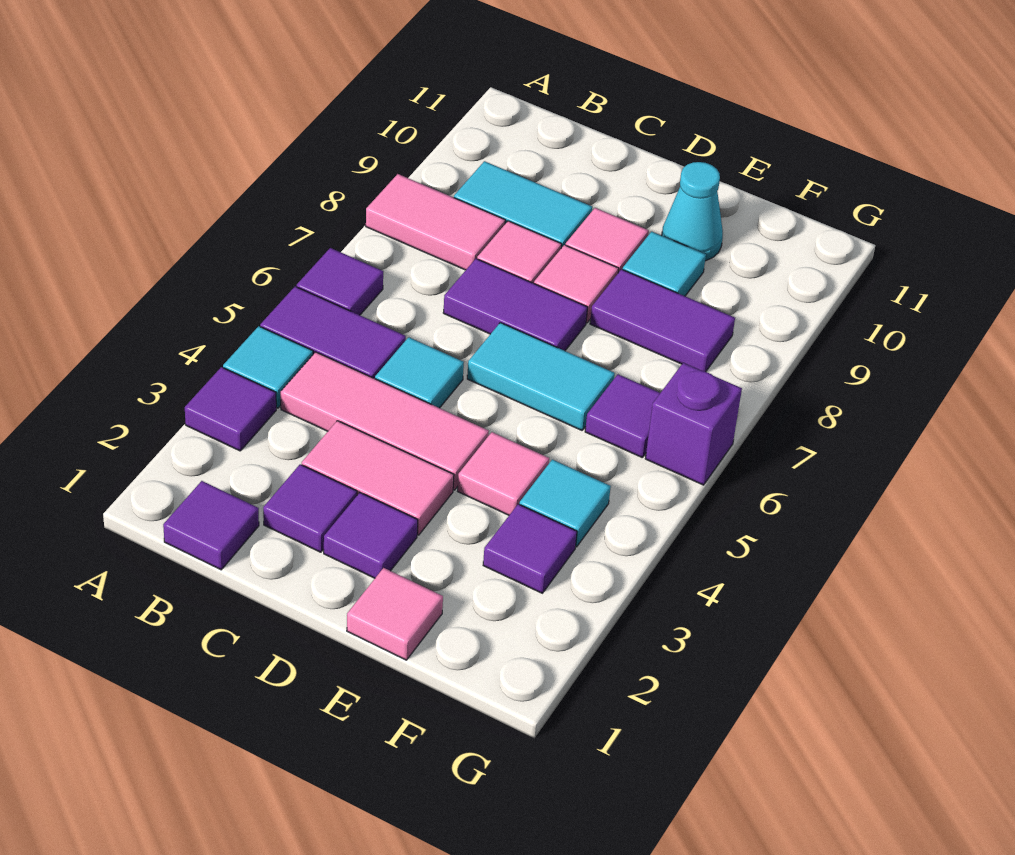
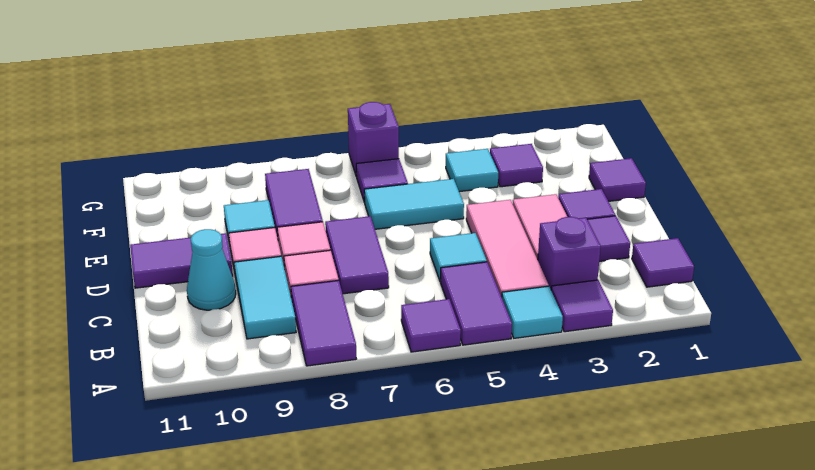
pink tile A8:B8 level 1 -> purple tile A8:B8 level 1
none -> purple brick B3 level 1
cyan tile D6:E6 level 1 -> cyan tile E5:E6 level 1
none -> purple tile D10:D11 level 1
pink tile E1 level 1 -> purple tile E1 level 1
pink tile E4 level 1 -> none
cyan cone E10 level 1 -> cyan cone C10 level 1

